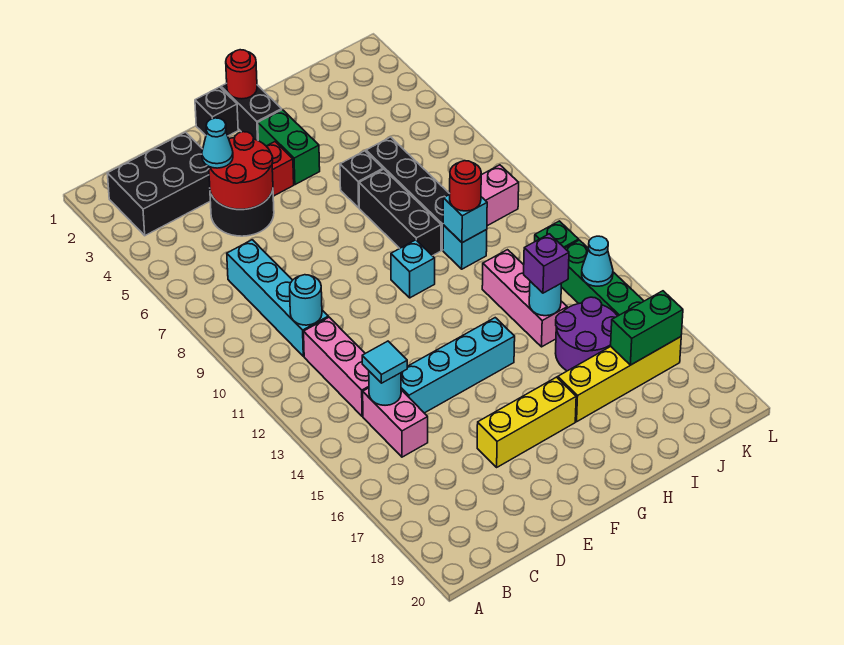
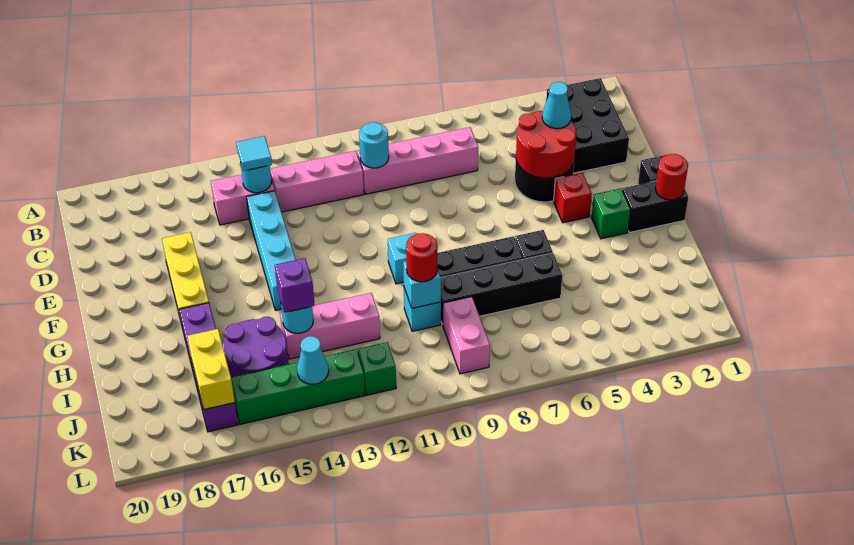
cyan brick C7:C10 level 1 -> pink brick C7:C10 level 1
green brick G3:G4 level 1 -> green brick G3 level 1
yellow brick H17:K17 level 1 -> purple brick H17:K17 level 1
green brick J17:K17 level 2 -> yellow brick J17:K17 level 2

